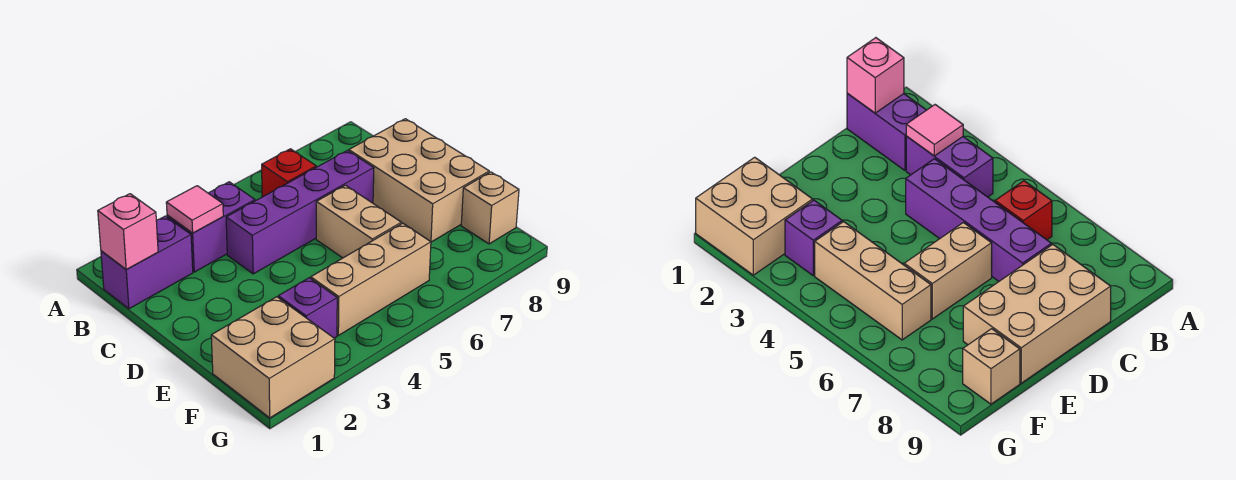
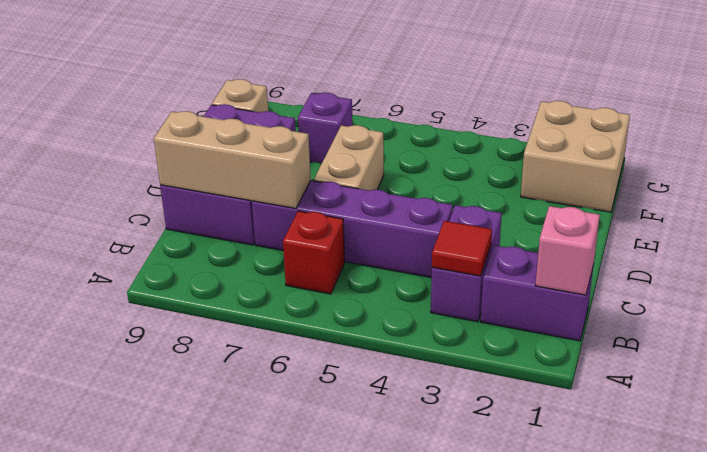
purple brick B3:B4 level 1 -> purple brick B3:C3 level 1
pink tile B3 level 2 -> red tile B3 level 2
tan brick C8:E9 level 1 -> purple brick C8:E9 level 1
purple brick F3 level 1 -> purple brick F7 level 1
tan brick F4:F6 level 1 -> tan brick C7:C9 level 2

